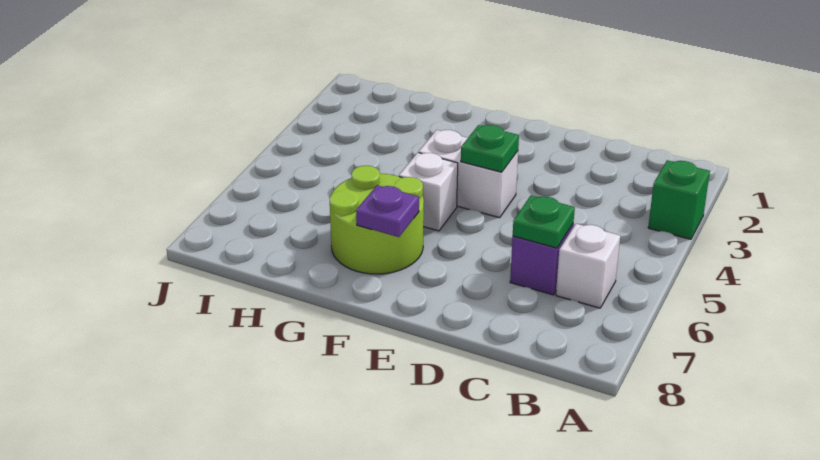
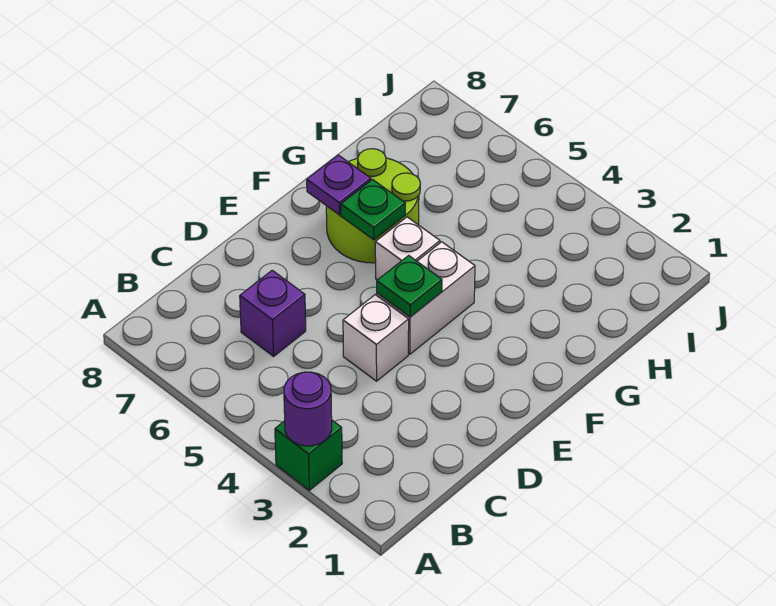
none -> purple round brick A3 level 2
white brick B6 level 1 -> white brick D4 level 1
green plate C6 level 2 -> green plate F6 level 2

